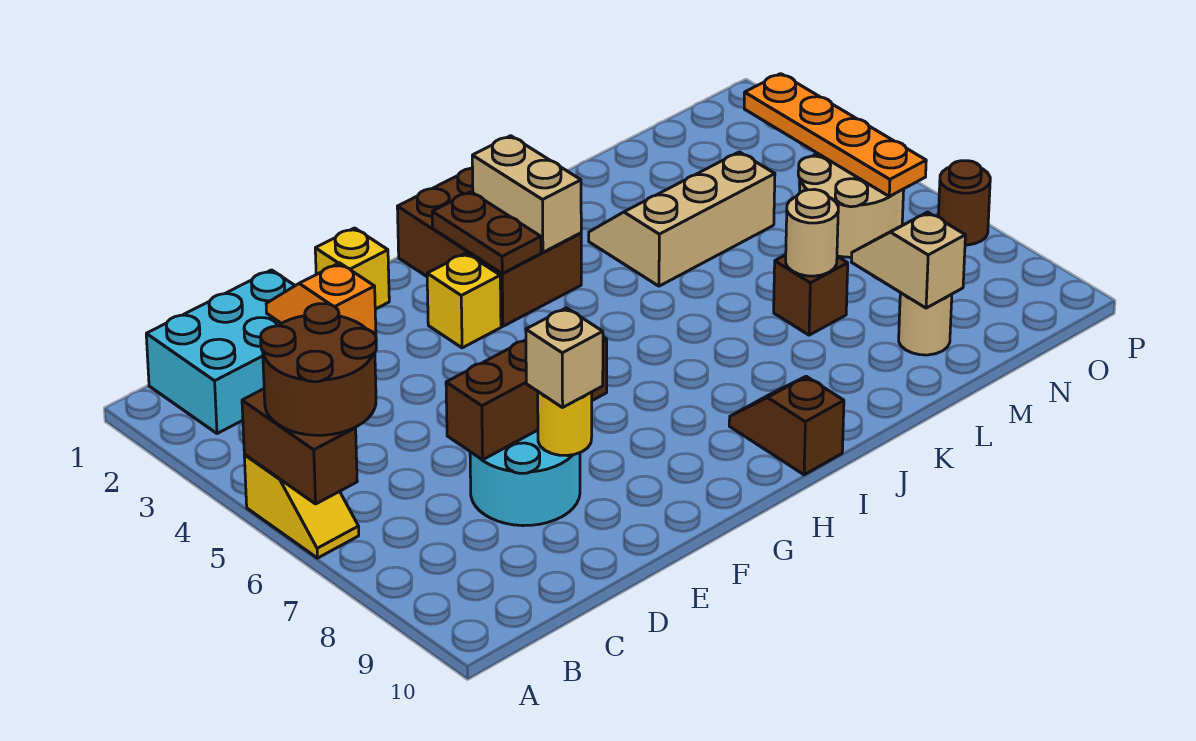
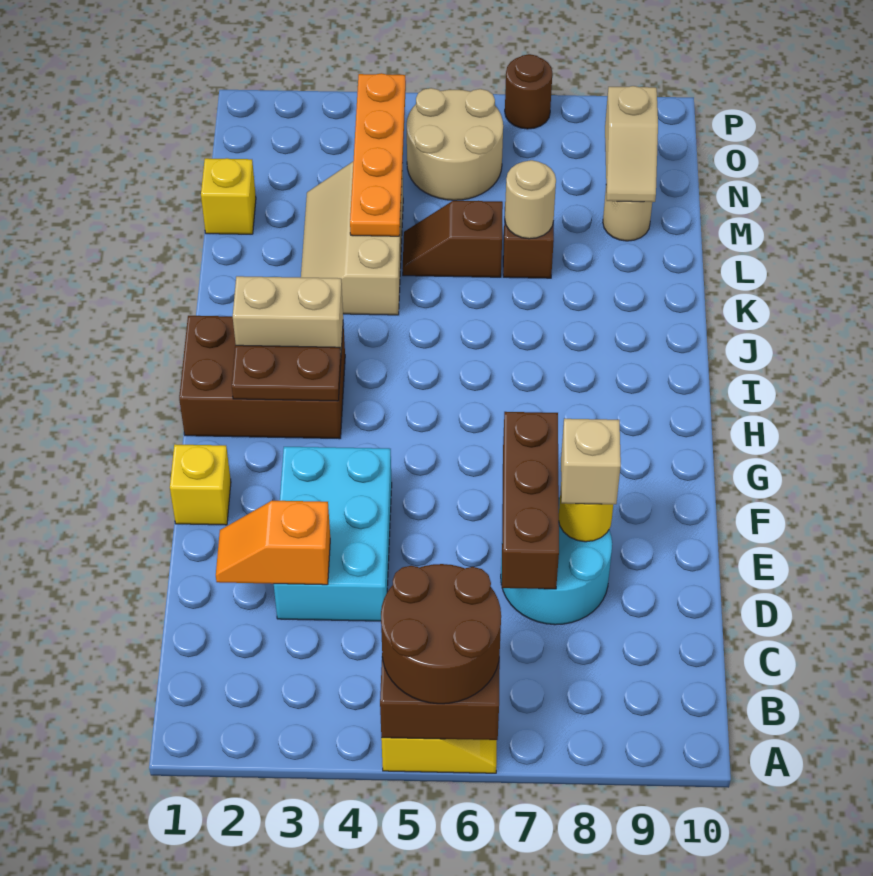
cyan brick B1:D2 level 1 -> cyan brick D3:F4 level 1
yellow brick G3 level 1 -> yellow brick M1 level 1
brown slope I9:I10 level 1 top 10 -> brown slope L5:L6 level 1 top 6
tan slope M8:M9 level 2 top 9 -> tan slope M9:N9 level 2 top N
orange plate O3:O6 level 2 -> orange plate L4:O4 level 2

